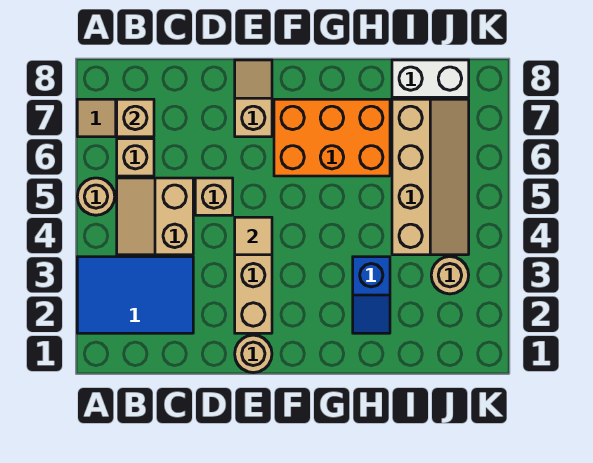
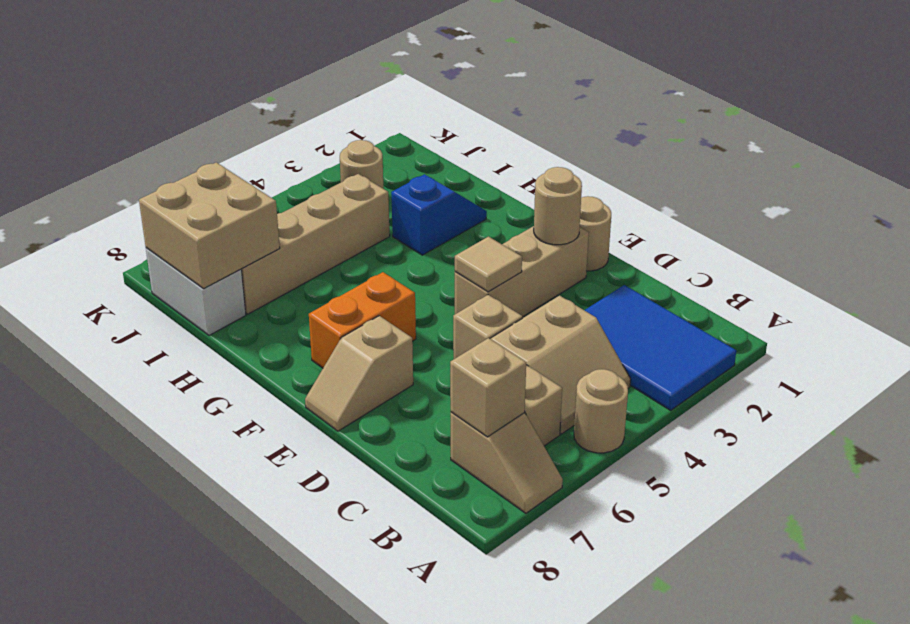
none -> tan round brick E2 level 2
orange brick F6:H7 level 1 -> orange brick F6:F7 level 1
none -> tan brick I7:J8 level 2

